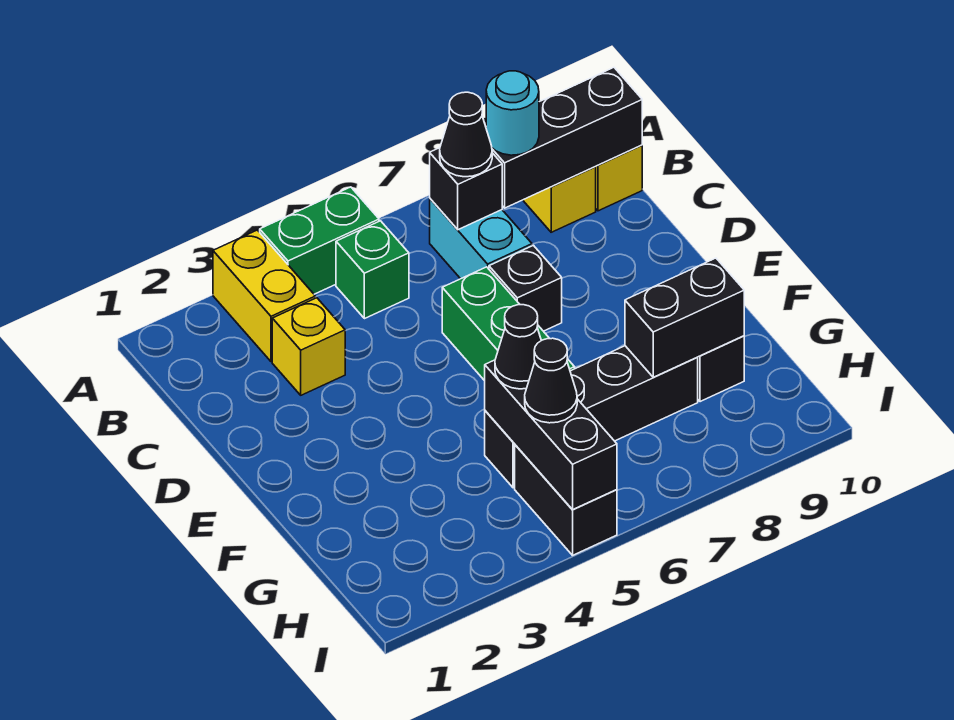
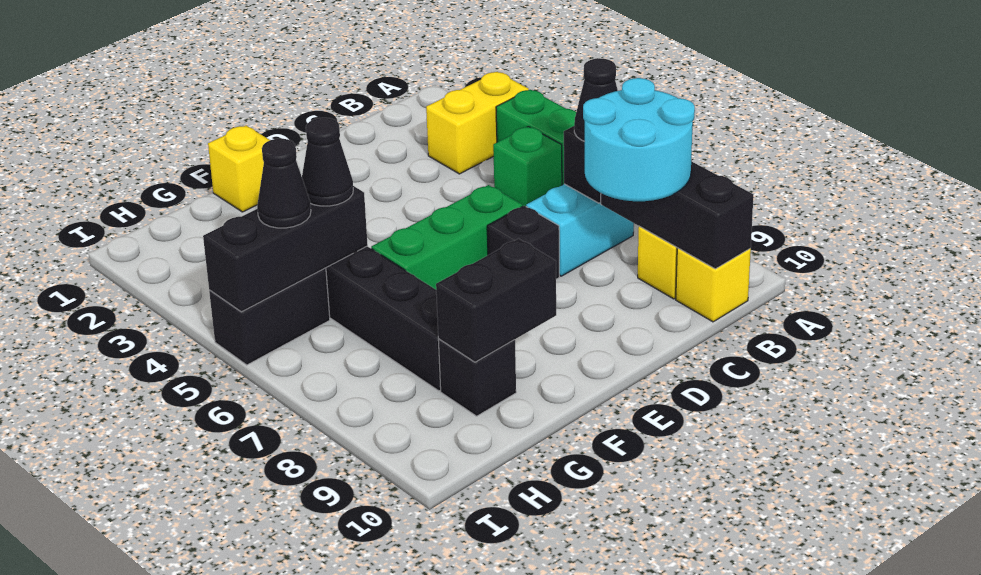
cyan round brick B8 level 3 -> cyan round brick B8:C9 level 3
yellow brick C3 level 1 -> yellow brick F1 level 1
black brick G8:G9 level 2 -> black brick F9:G9 level 2

